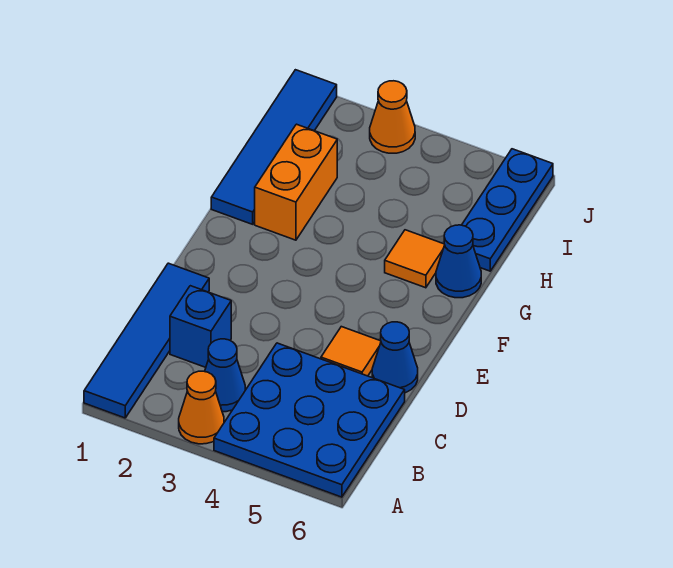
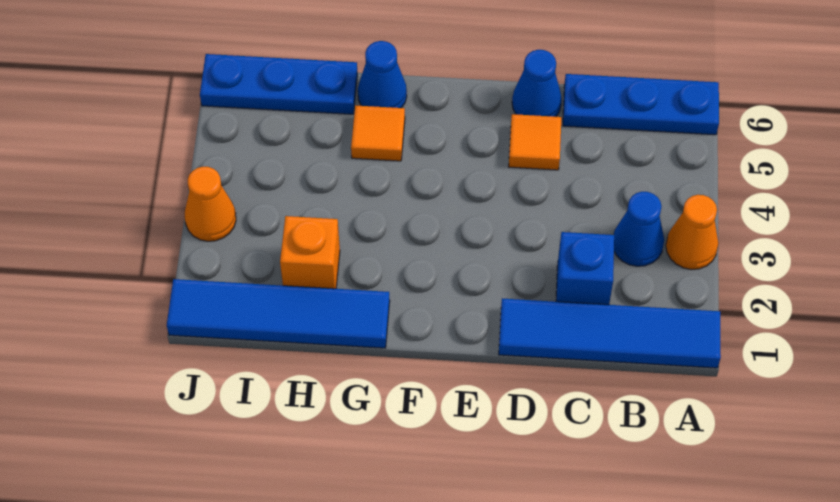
blue plate A4:C6 level 1 -> blue plate A6:C6 level 1
orange brick G2:H2 level 1 -> orange brick H2 level 1

